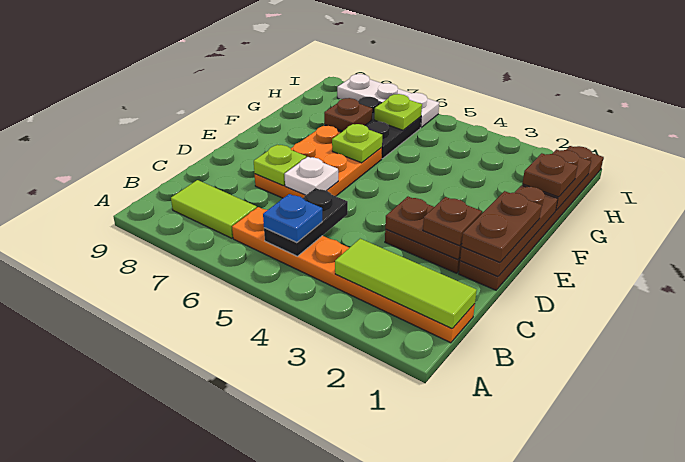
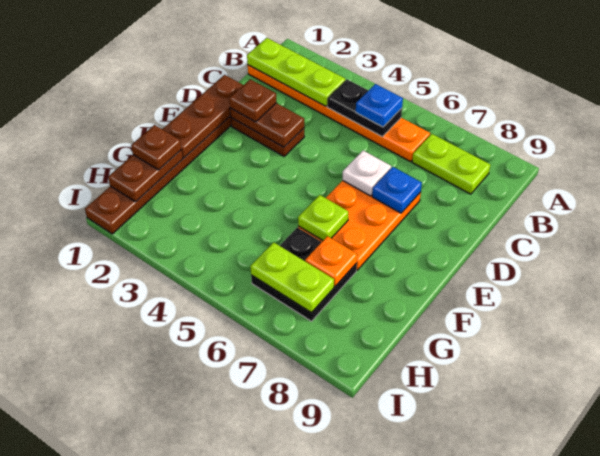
lime tile B1:B3 level 2 -> lime plate B1:B3 level 2
black plate B5:C5 level 2 -> black plate B4:B5 level 2
lime tile B7:B8 level 1 -> lime plate B7:B8 level 1
brown plate D1:E1 level 3 -> none
lime plate D7 level 2 -> blue plate D7 level 2
brown plate G7 level 2 -> orange plate G7 level 2
lime plate H6 level 2 -> lime plate H6:H7 level 2
white plate I6:I8 level 1 -> none

